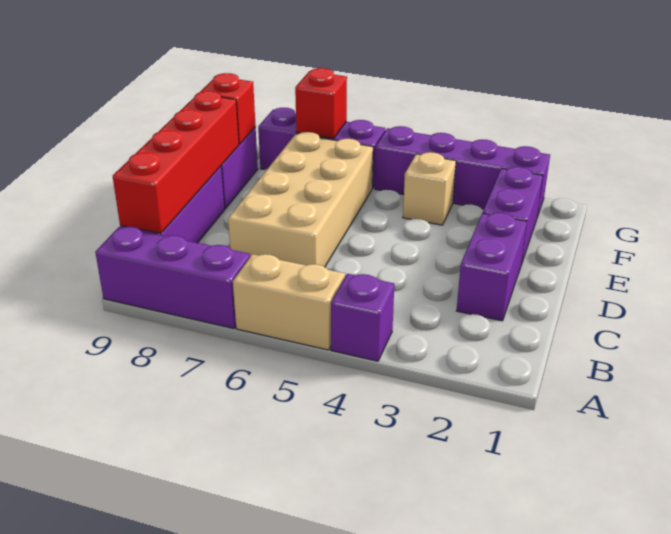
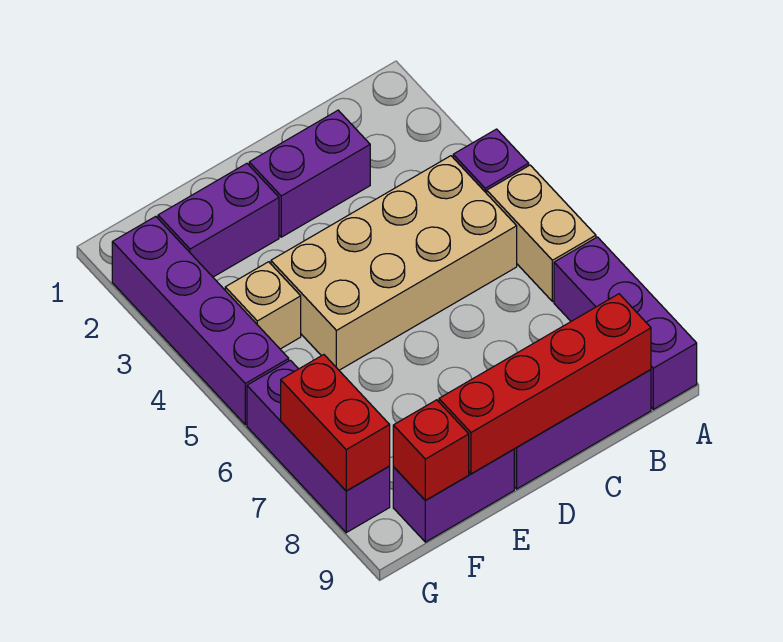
tan brick C6:F7 level 1 -> tan brick B4:E5 level 1
red brick G7 level 2 -> red brick G7:G8 level 2

